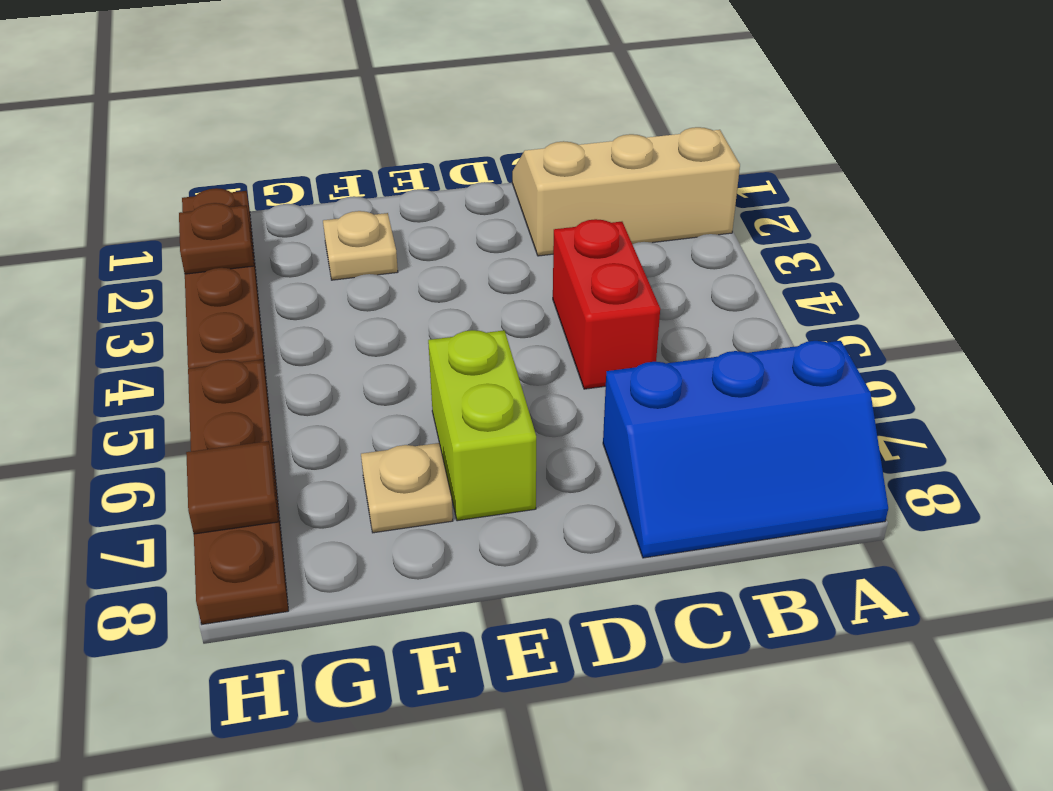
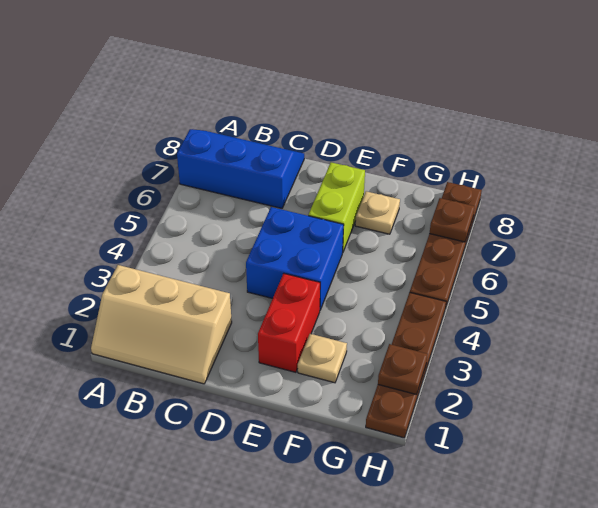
red brick C4:C5 level 1 -> red brick E2:E3 level 1
none -> blue brick D4:E5 level 1
brown tile H7 level 2 -> brown plate H7 level 2

